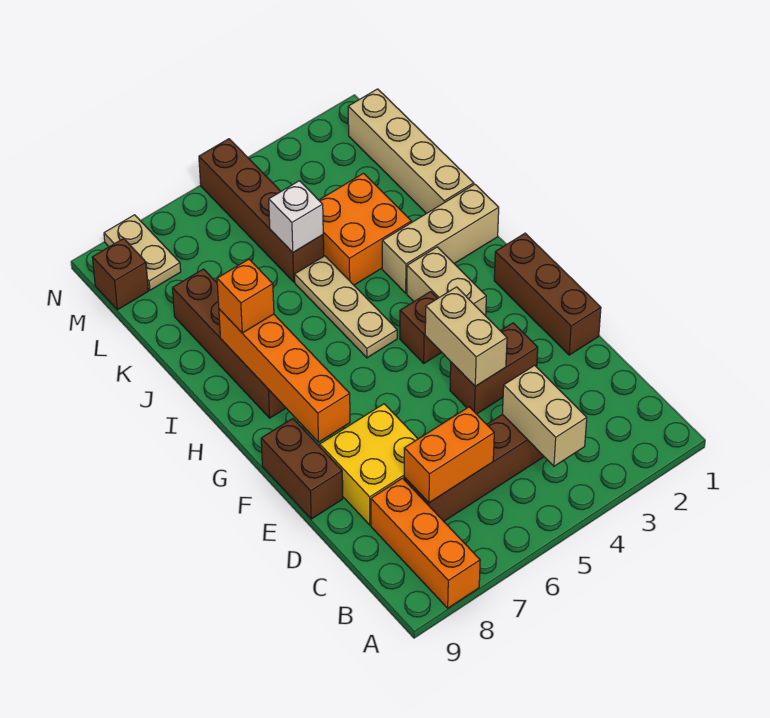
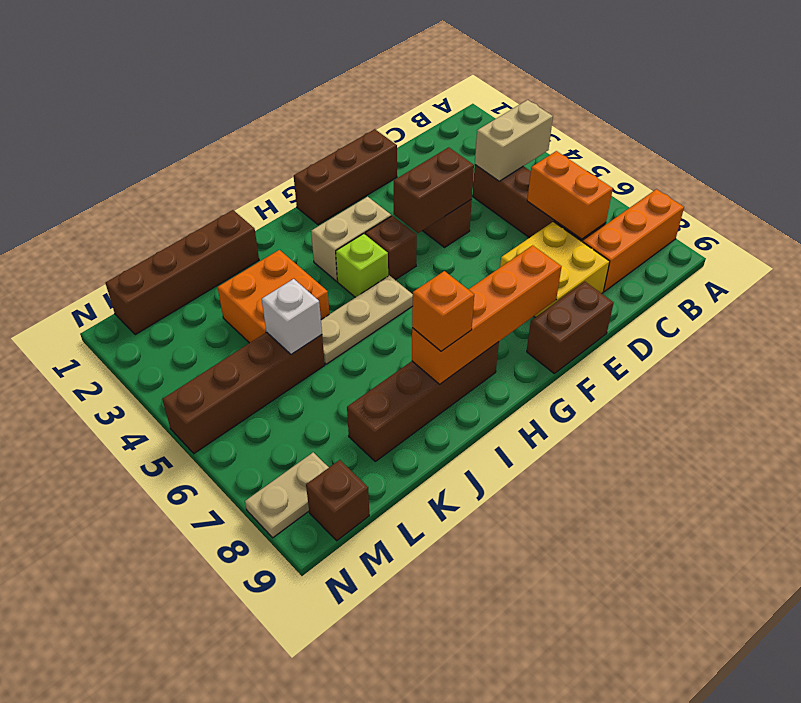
tan brick E4:F4 level 2 -> brown brick E4:F4 level 2
none -> lime brick H4 level 1
tan brick I1:I3 level 1 -> none
tan brick J1:M1 level 1 -> brown brick J1:M1 level 1

